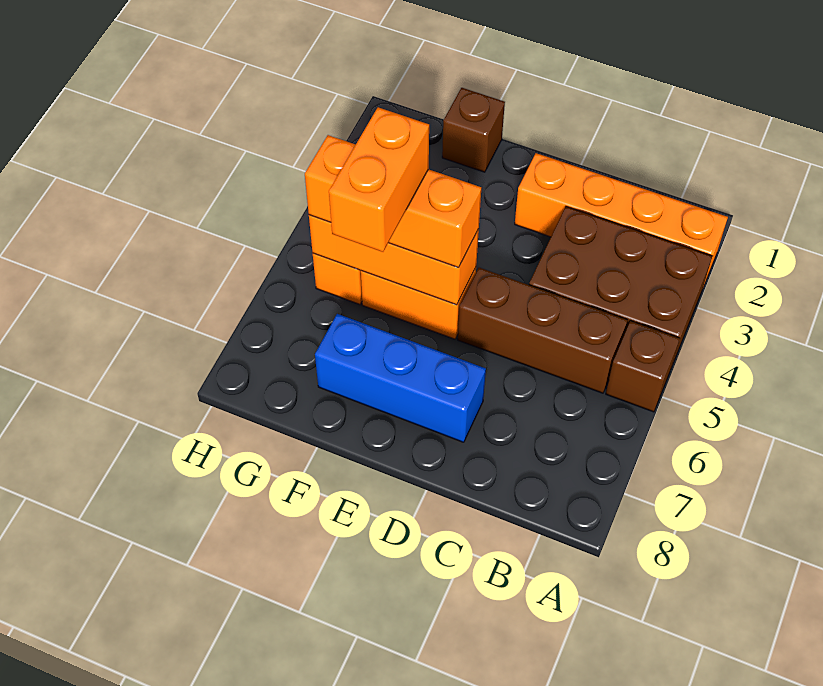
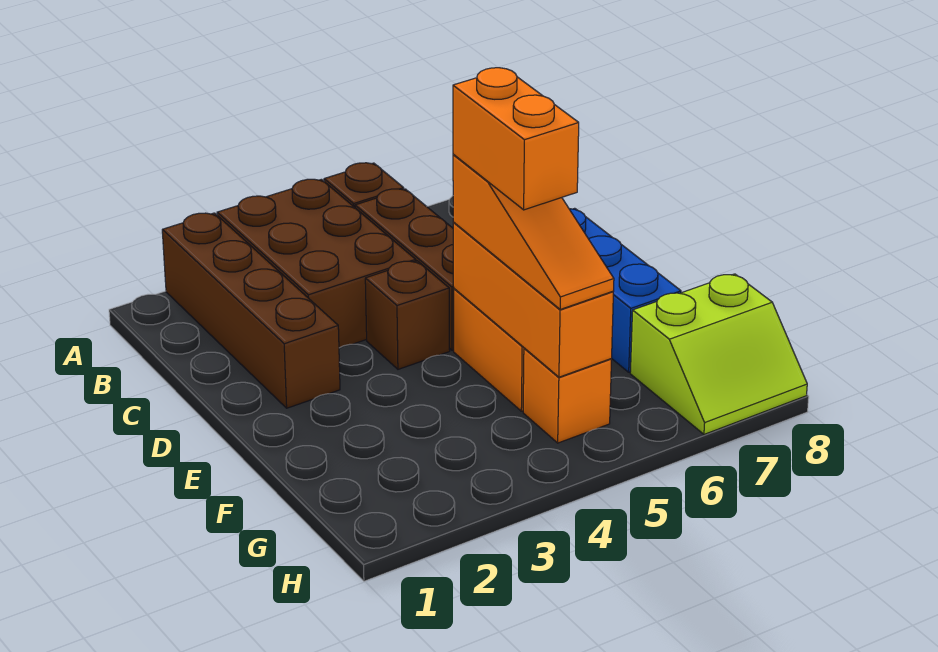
orange brick A2:D2 level 1 -> brown brick A2:D2 level 1
orange brick E5:G5 level 3 -> orange slope E5:G5 level 3 top E
brown brick F1 level 1 -> brown brick D4 level 1
orange brick F5:F6 level 4 -> orange brick E5:F5 level 4
none -> lime slope G7:H8 level 1 top G

